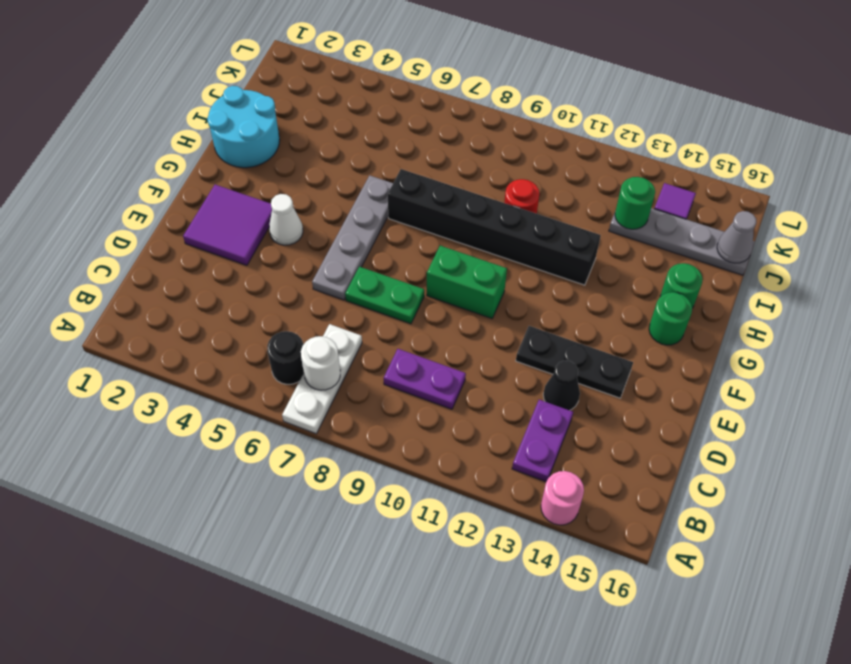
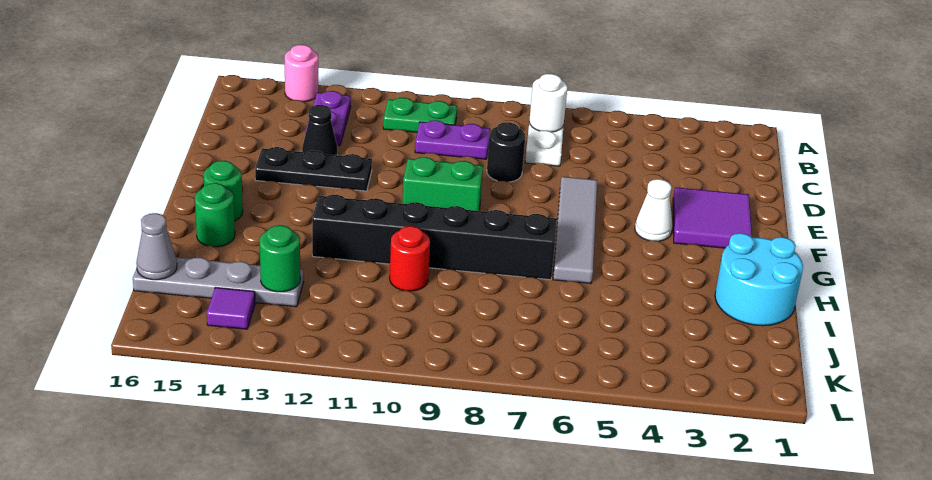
black round brick B6 level 1 -> black round brick D8 level 1
grey plate E6:H6 level 1 -> grey tile E6:H6 level 1
green plate E7:E8 level 1 -> green plate B10:B11 level 1

